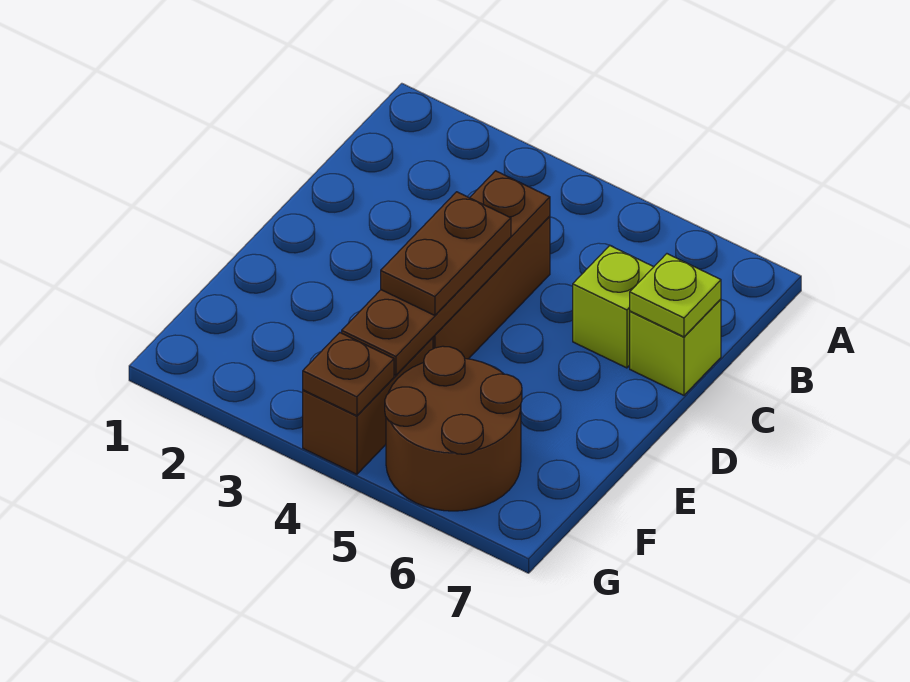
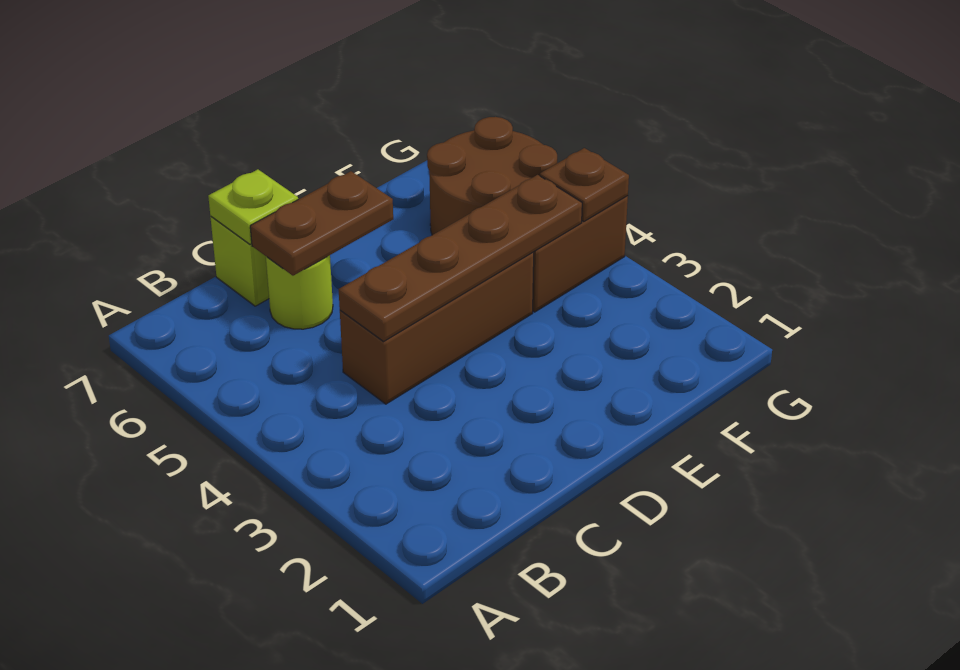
lime brick C6 level 1 -> lime round brick C6 level 1
brown plate D4:E4 level 3 -> brown plate C6:D6 level 2

